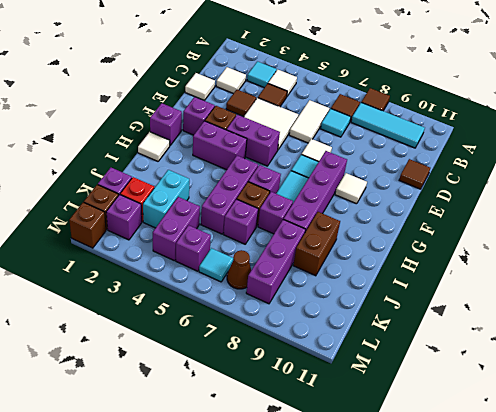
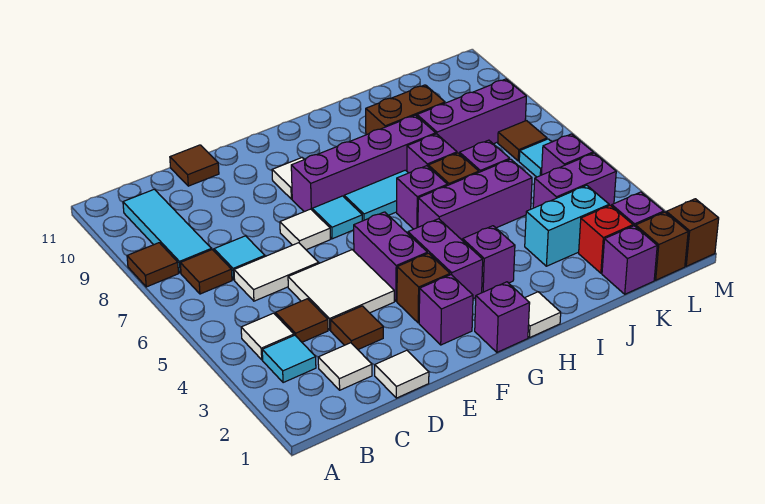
none -> purple brick H3 level 1
brown cone L7 level 1 -> brown tile L7 level 1

